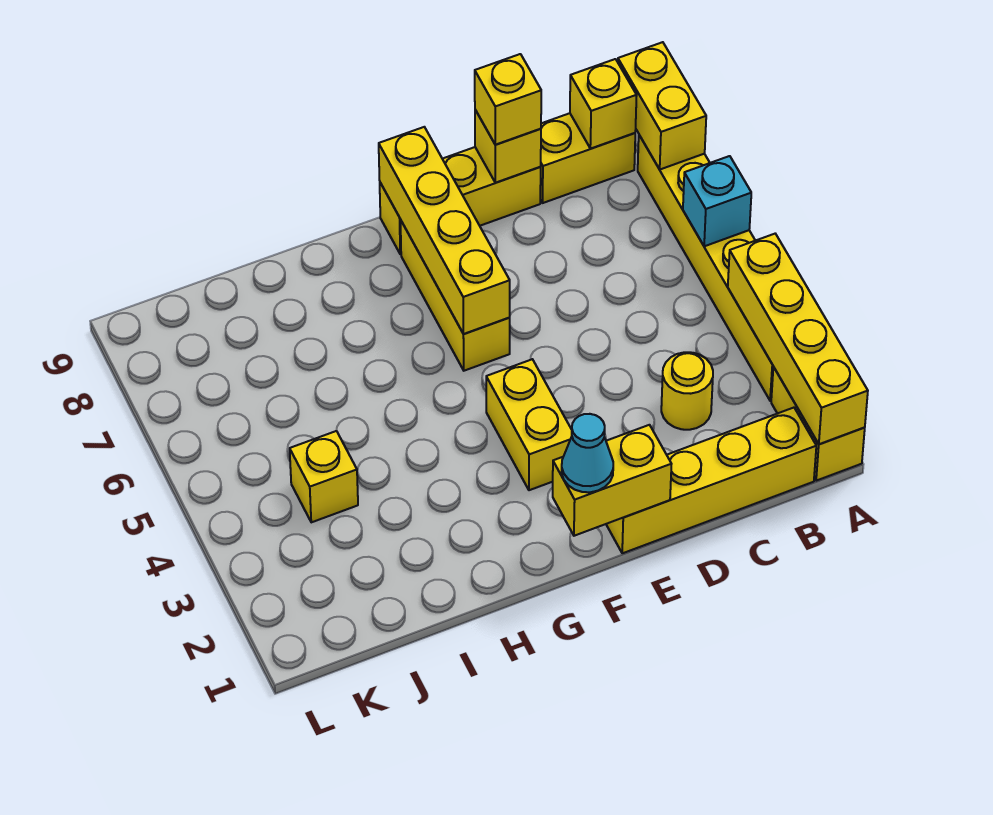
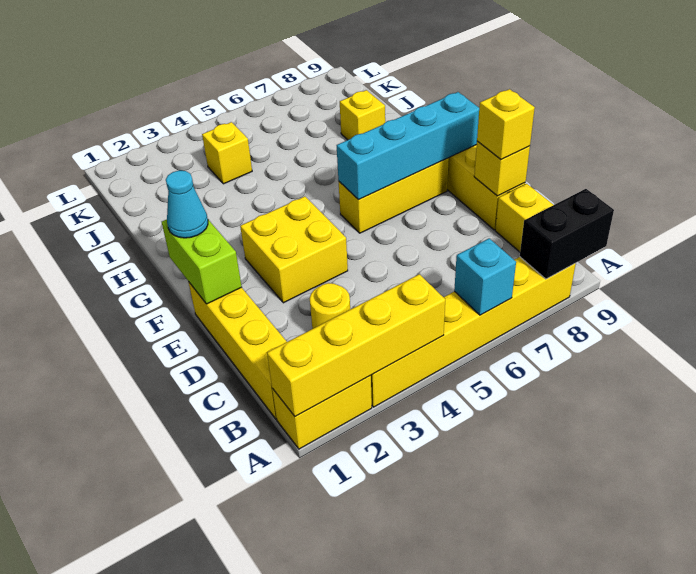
yellow brick A8:A9 level 2 -> black brick A8:A9 level 2
yellow brick B9 level 2 -> yellow brick I8 level 1
yellow brick E1:F1 level 2 -> lime brick E1:F1 level 2
yellow brick F3:F4 level 1 -> yellow brick E3:F4 level 1
yellow brick F6:F9 level 2 -> cyan brick F6:F9 level 2

